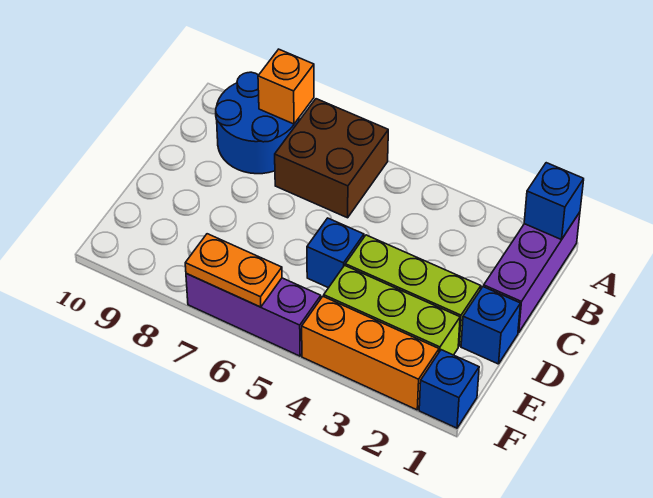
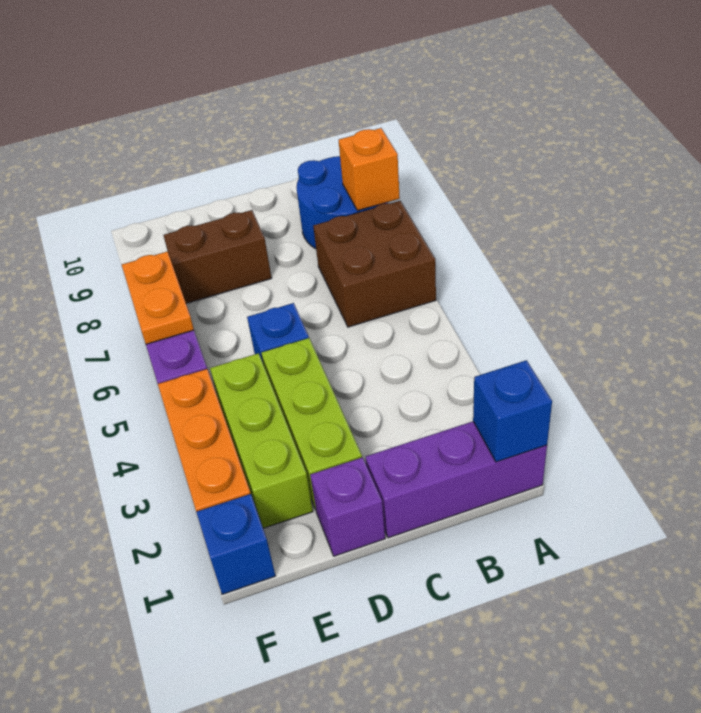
blue brick D1 level 1 -> purple brick D1 level 1
none -> brown brick D8:E8 level 1

